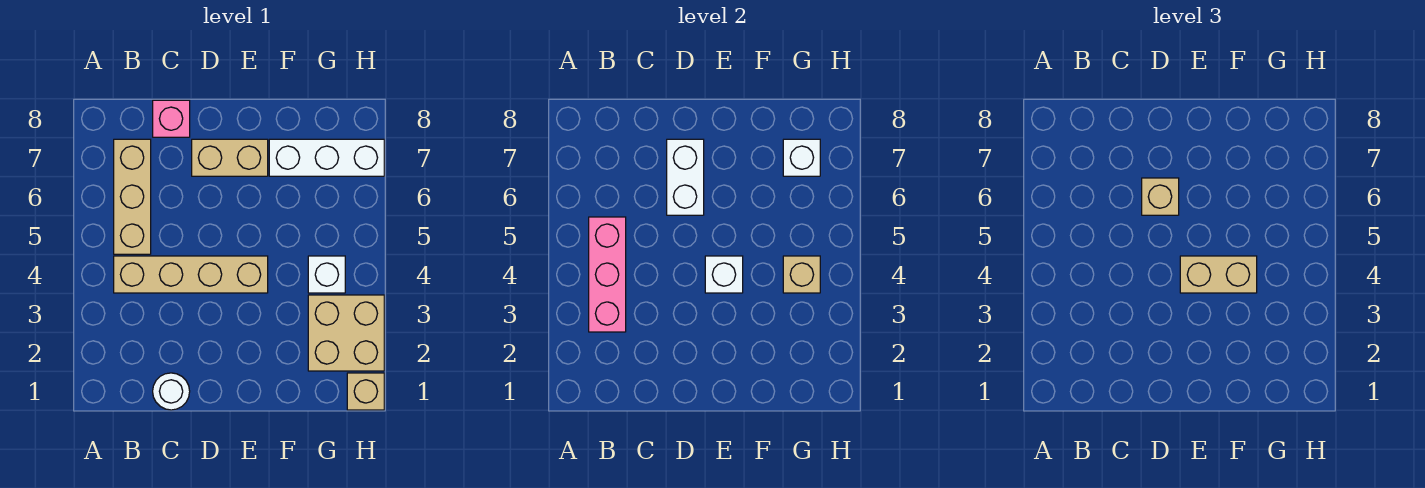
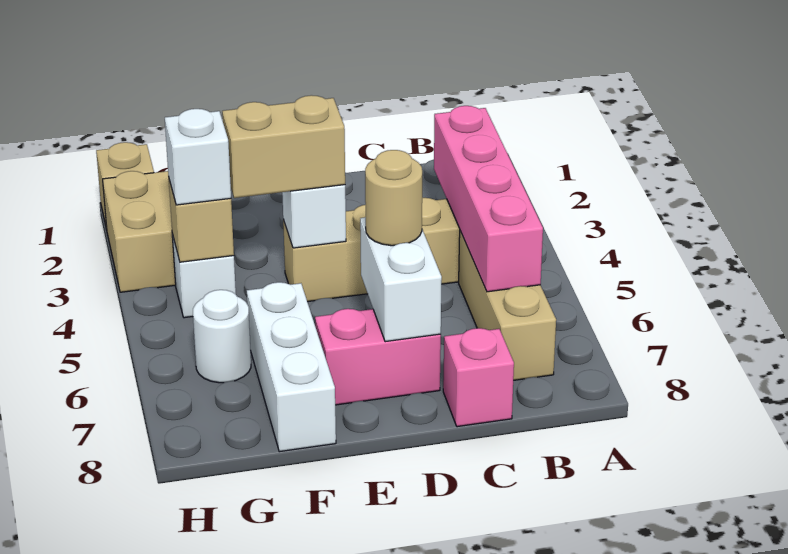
pink brick B3:B5 level 2 -> pink brick B3:B6 level 2
white round brick C1 level 1 -> white round brick G6 level 1
tan brick D6 level 3 -> tan round brick D6 level 3
tan brick D7:E7 level 1 -> pink brick D7:E7 level 1
white brick F7:H7 level 1 -> white brick F6:F8 level 1
white brick G7 level 2 -> white brick G4 level 3

